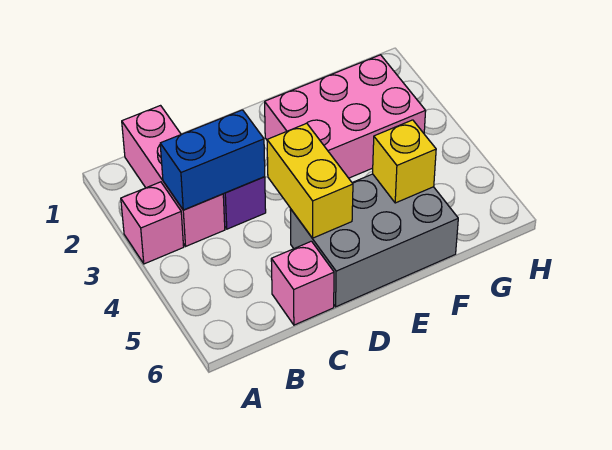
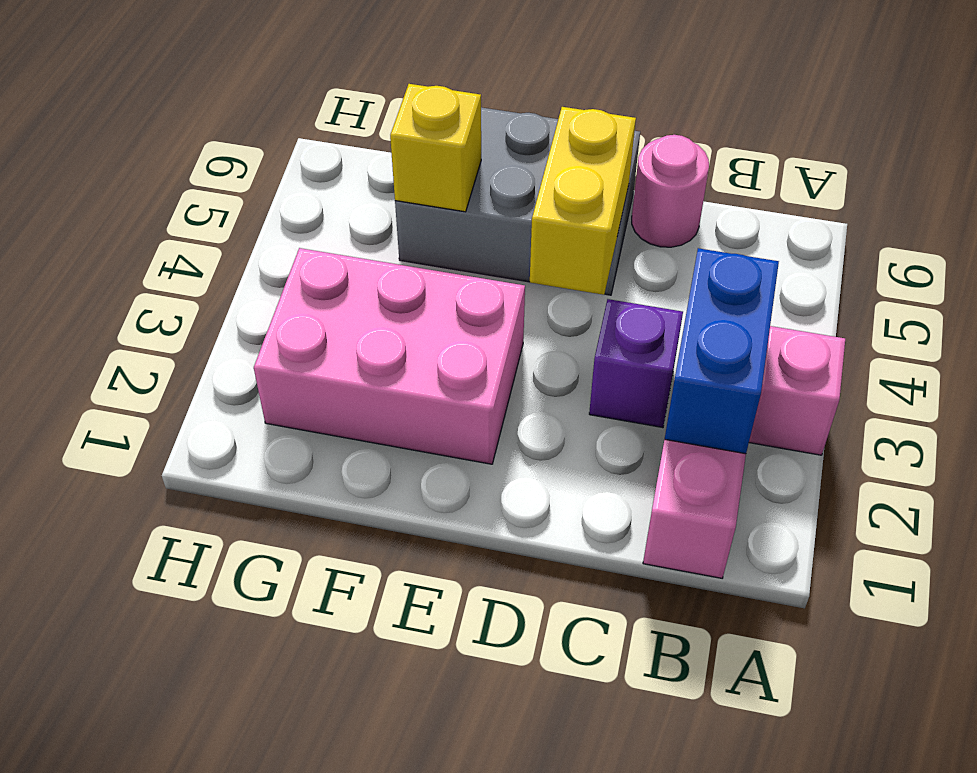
blue brick B3:C3 level 2 -> blue brick B2:B3 level 2
pink brick C6 level 1 -> pink round brick C6 level 1

